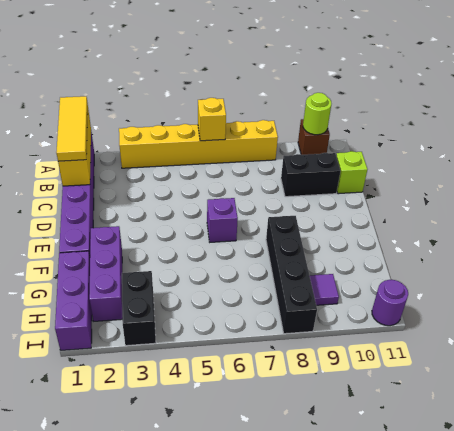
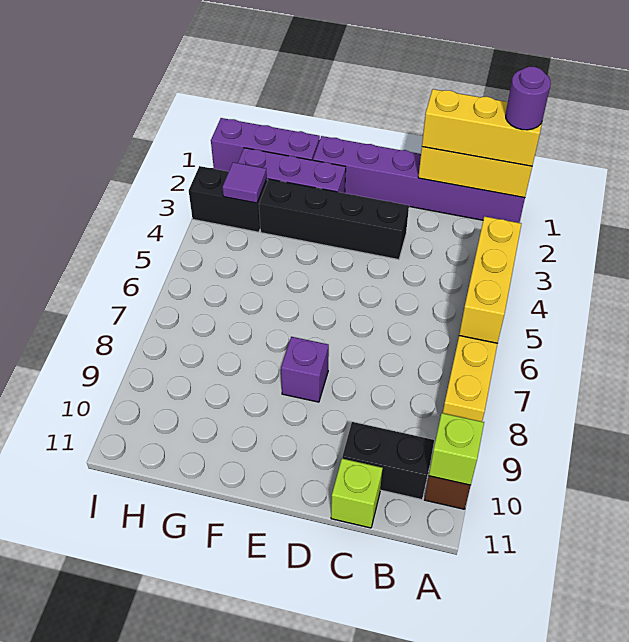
yellow tile A1:C1 level 3 -> yellow brick A1:C1 level 3
yellow brick A6 level 2 -> yellow brick A4:A6 level 2
lime round brick A10 level 2 -> lime brick A10 level 2
black brick C9:C10 level 1 -> black brick B10:C10 level 1
purple brick E6 level 1 -> purple brick E8 level 1
black brick F8:I8 level 1 -> black brick D3:G3 level 1
purple tile H9 level 1 -> purple tile H3 level 2
purple round brick I11 level 1 -> purple round brick A1 level 4

